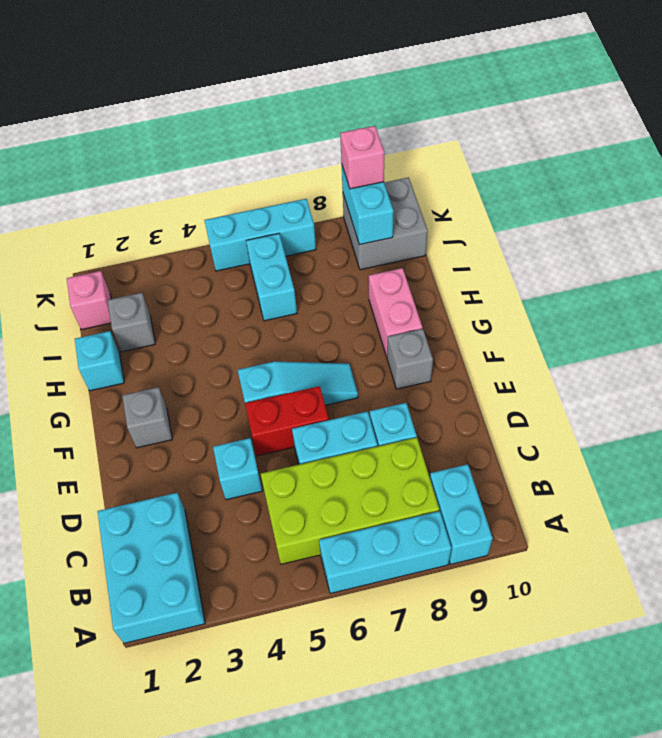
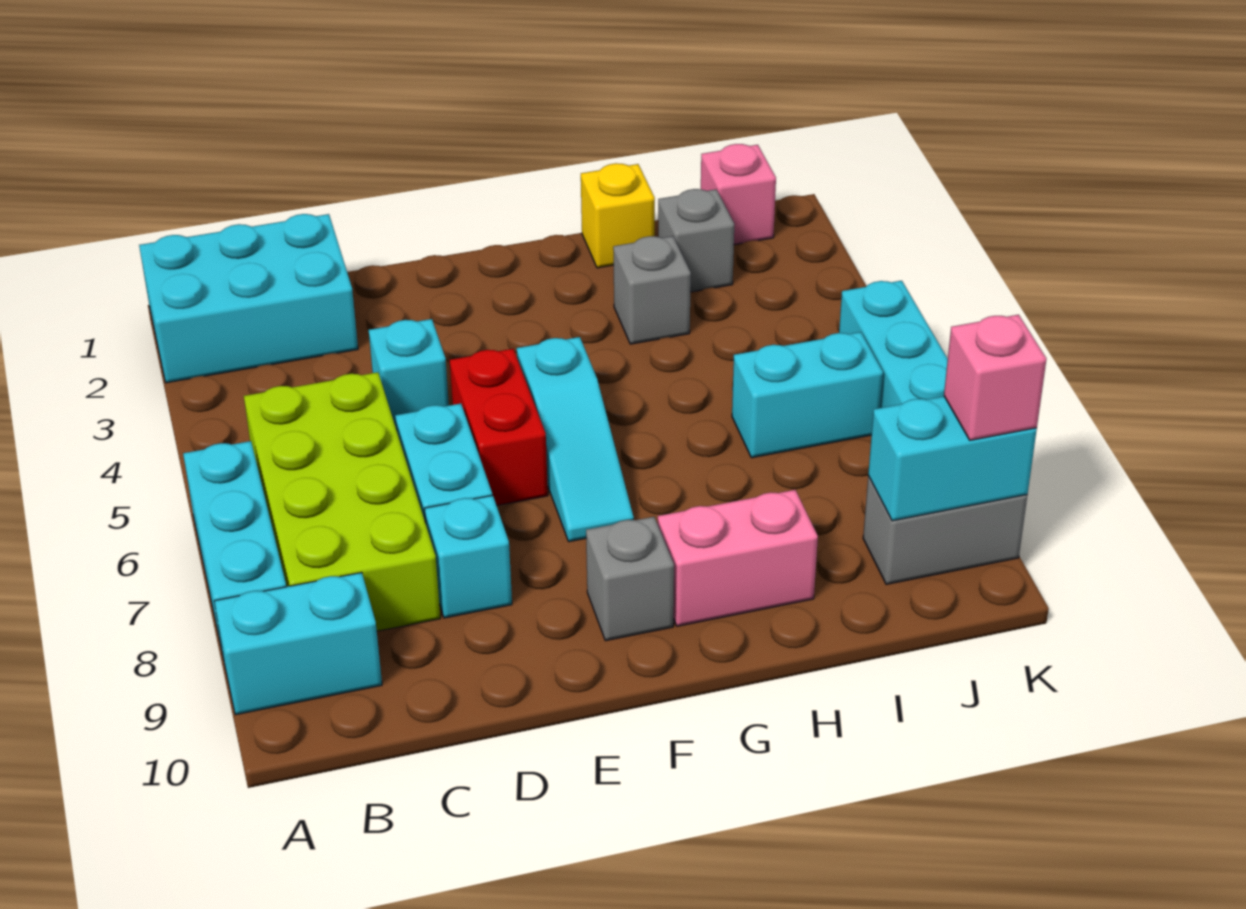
grey brick F2 level 1 -> grey brick H3 level 1
cyan brick H1 level 1 -> yellow brick H1 level 1
grey brick J9:K10 level 1 -> grey brick J9:K9 level 1

